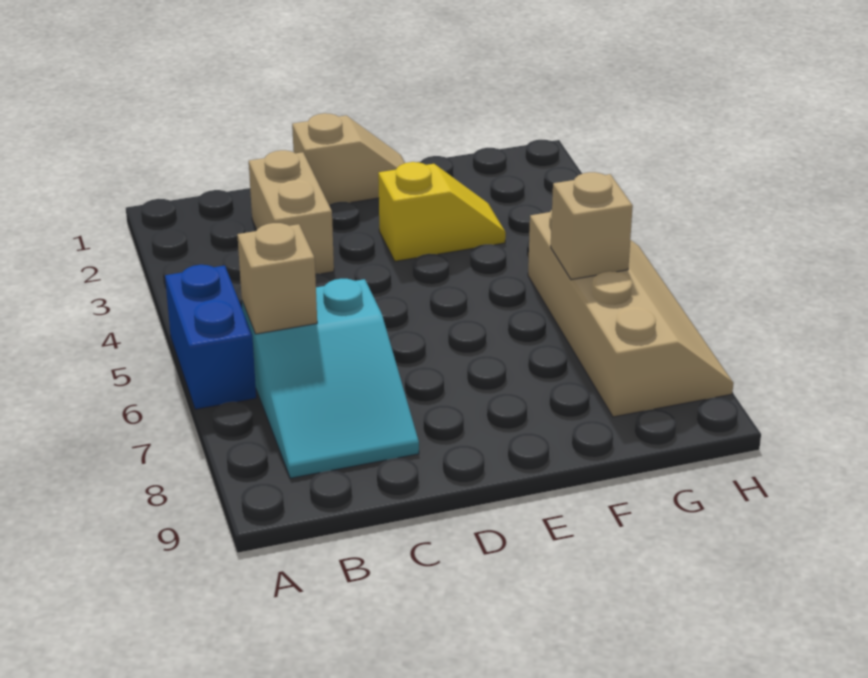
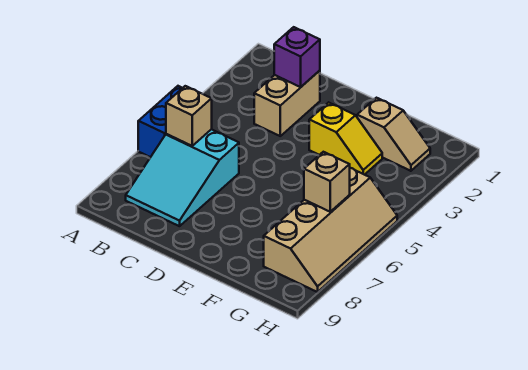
none -> purple brick C2 level 2
tan slope D1:E1 level 1 top D -> tan slope F2:G2 level 1 top F

